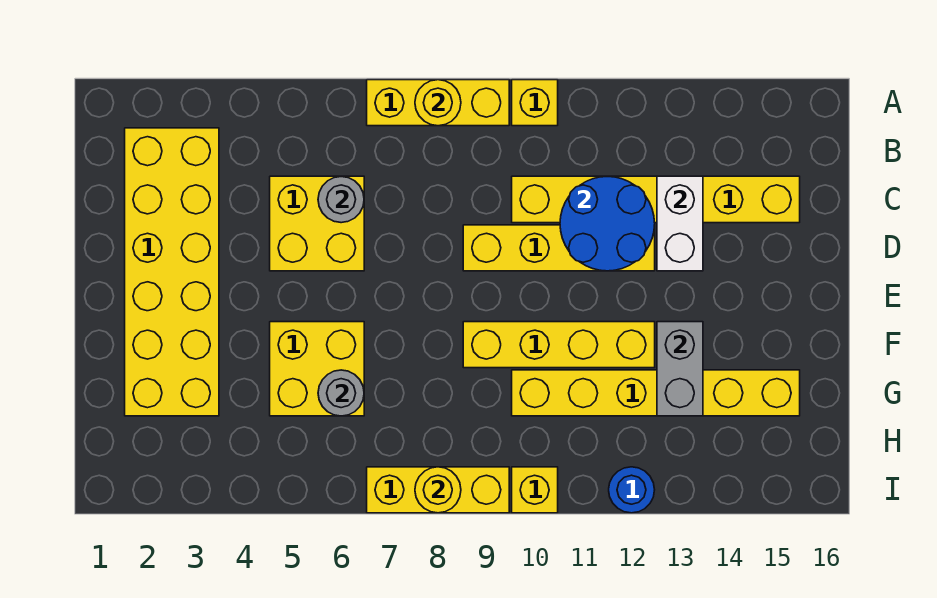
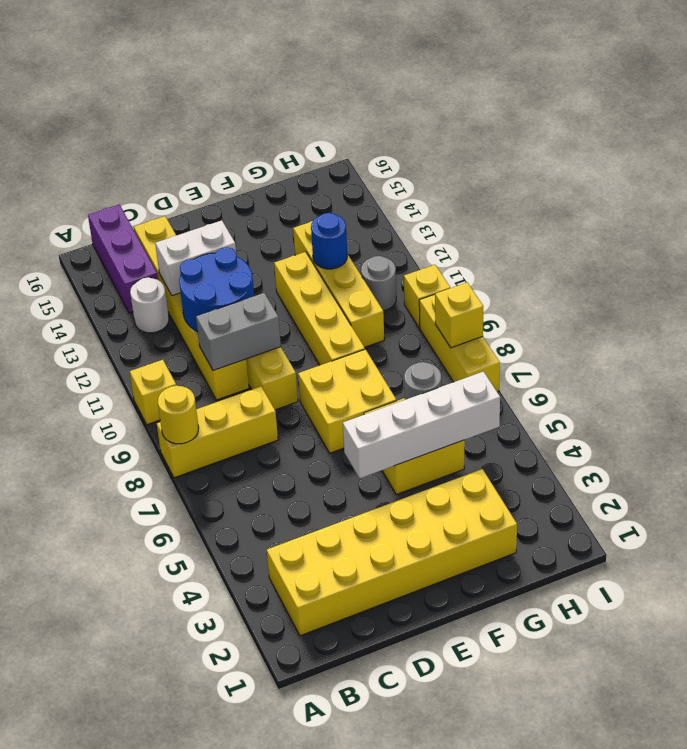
yellow brick A7:A9 level 1 -> yellow brick A8:C8 level 1
none -> white round brick B13 level 1
none -> purple brick B14:B16 level 1
yellow brick C5:D6 level 1 -> yellow brick E7:F8 level 1
grey round brick C6 level 2 -> grey round brick H11 level 1
none -> white brick E5:H5 level 2
grey brick F13:G13 level 2 -> grey brick C10:D10 level 2
yellow brick G10:G15 level 1 -> yellow brick G10:G13 level 1
yellow round brick I8 level 2 -> yellow brick I8 level 2
blue round brick I12 level 1 -> blue round brick G12 level 2

